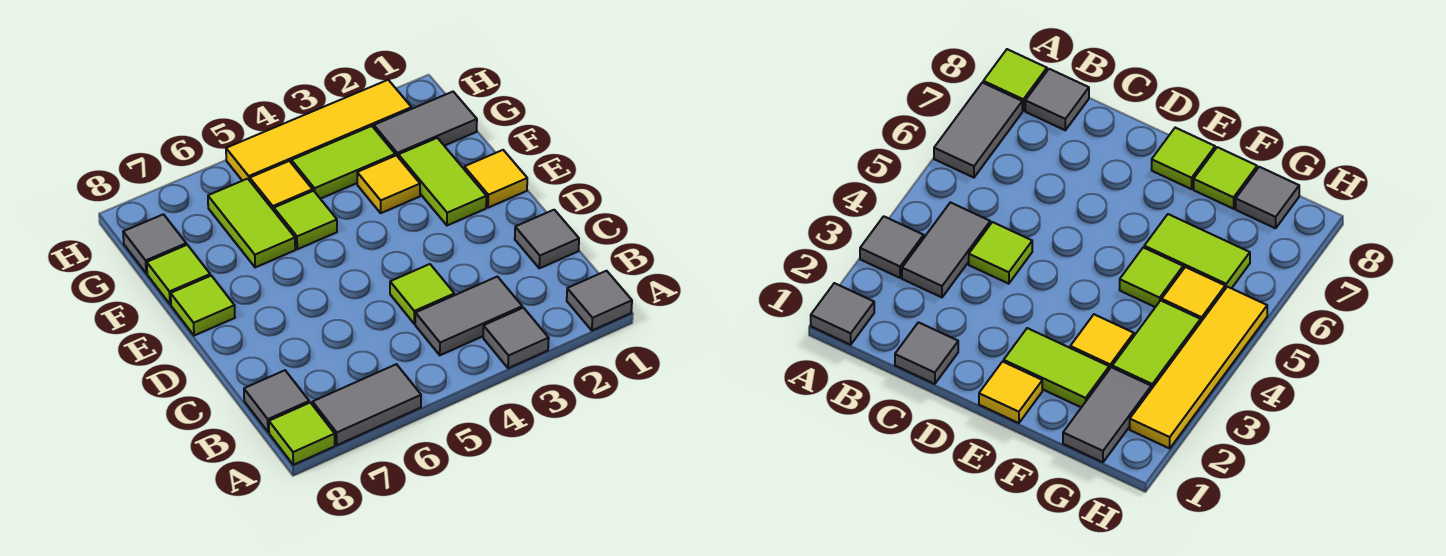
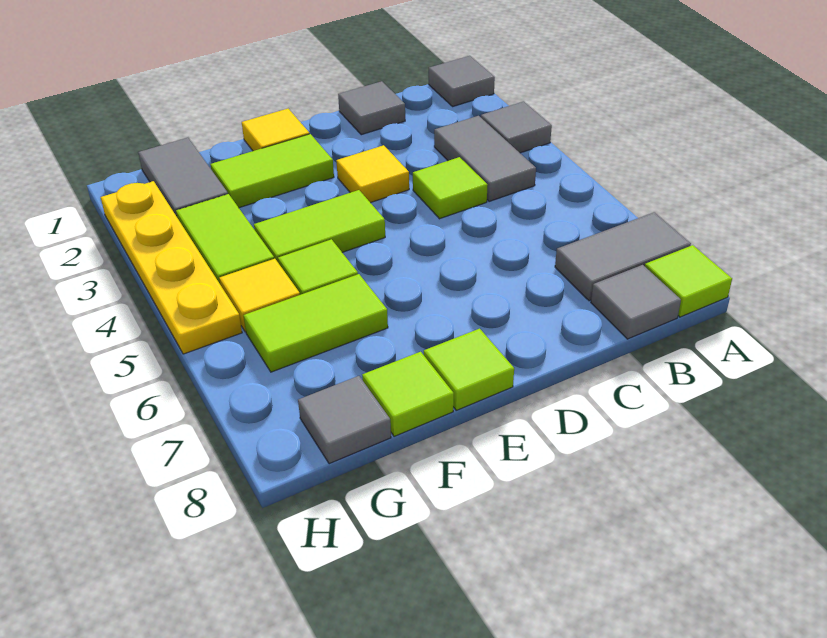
grey tile A6:A7 level 1 -> grey tile A7:B7 level 1
none -> lime tile E4:F4 level 1
yellow tile F3 level 1 -> yellow tile D3 level 1
yellow tile H2:H5 level 1 -> yellow plate H2:H5 level 1

